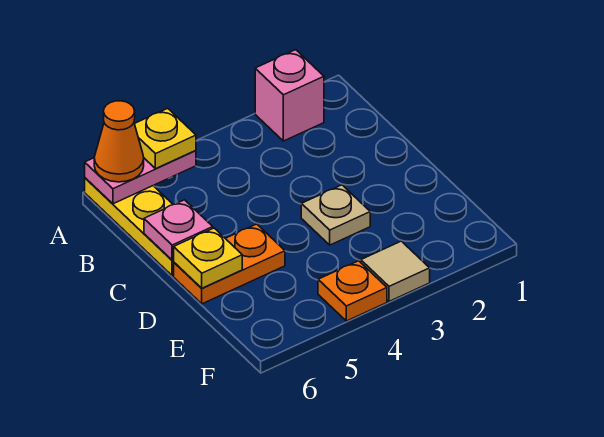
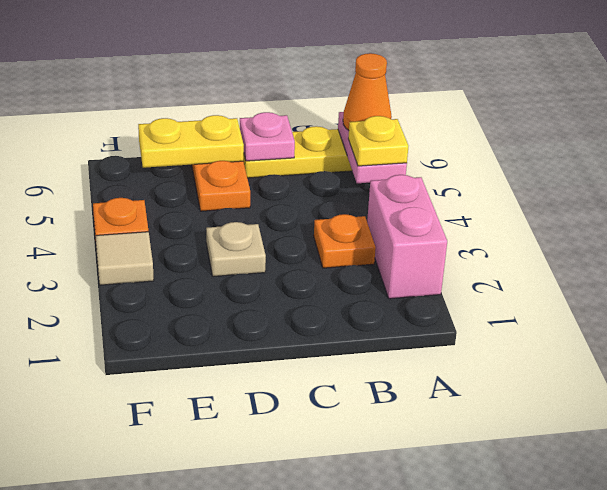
pink brick A2 level 1 -> pink brick A2:A3 level 1
none -> orange plate B3 level 1
yellow plate D6 level 2 -> yellow plate D6:E6 level 2

